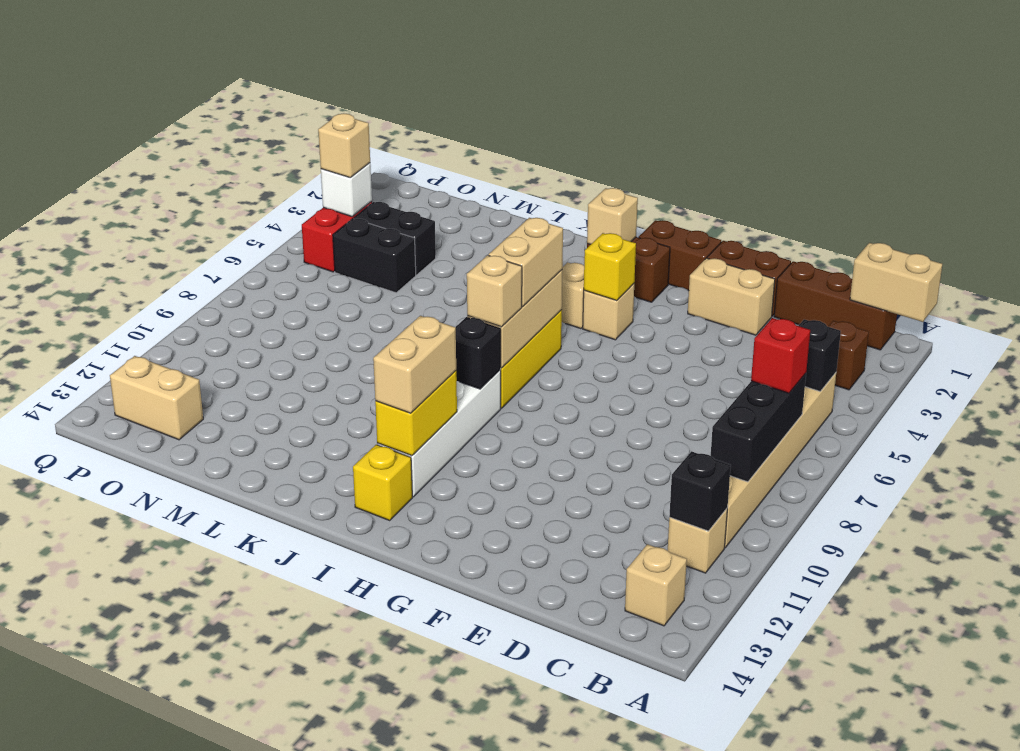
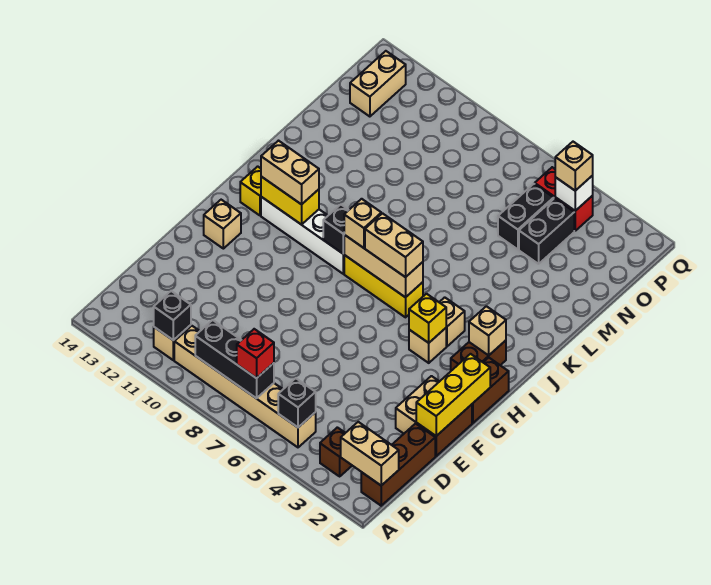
tan brick A1:B1 level 2 -> tan brick B1:B2 level 2
tan brick B13 level 1 -> tan brick G13 level 1
none -> yellow brick E1:G1 level 2

